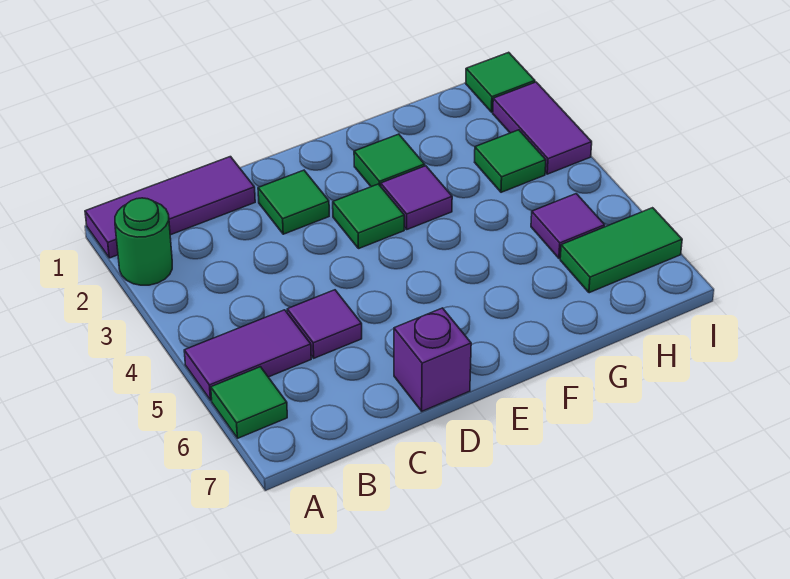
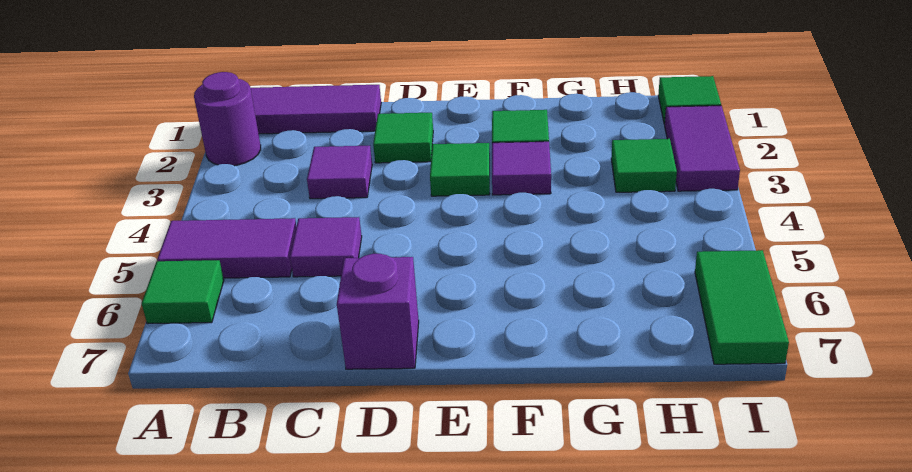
green round brick A2 level 1 -> purple round brick A2 level 1
purple tile H5 level 1 -> purple tile C3 level 1
green tile H6:I6 level 1 -> green tile I6:I7 level 1

